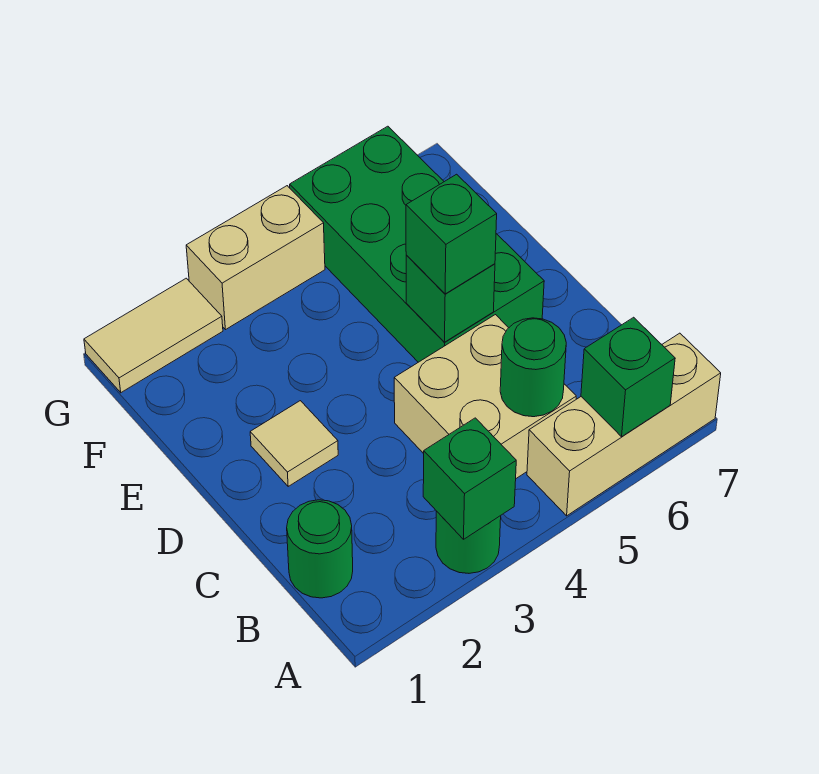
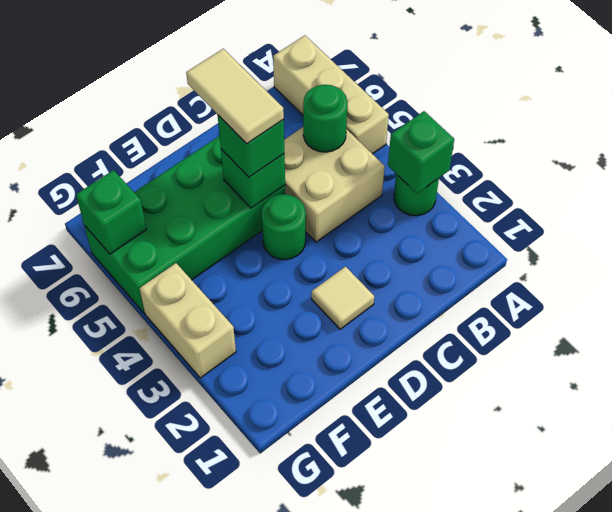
green brick A6 level 2 -> green brick G6 level 2
green round brick B1 level 1 -> green round brick D4 level 1
tan tile G1:G2 level 1 -> tan tile D5:D6 level 4

